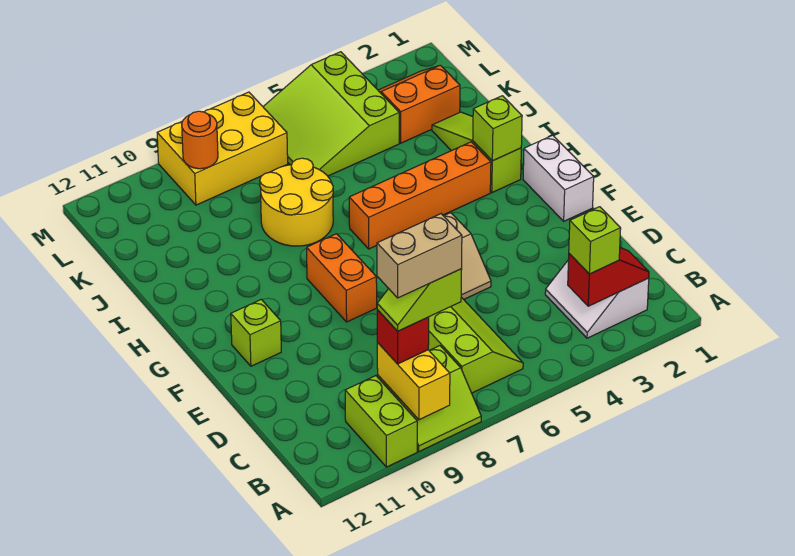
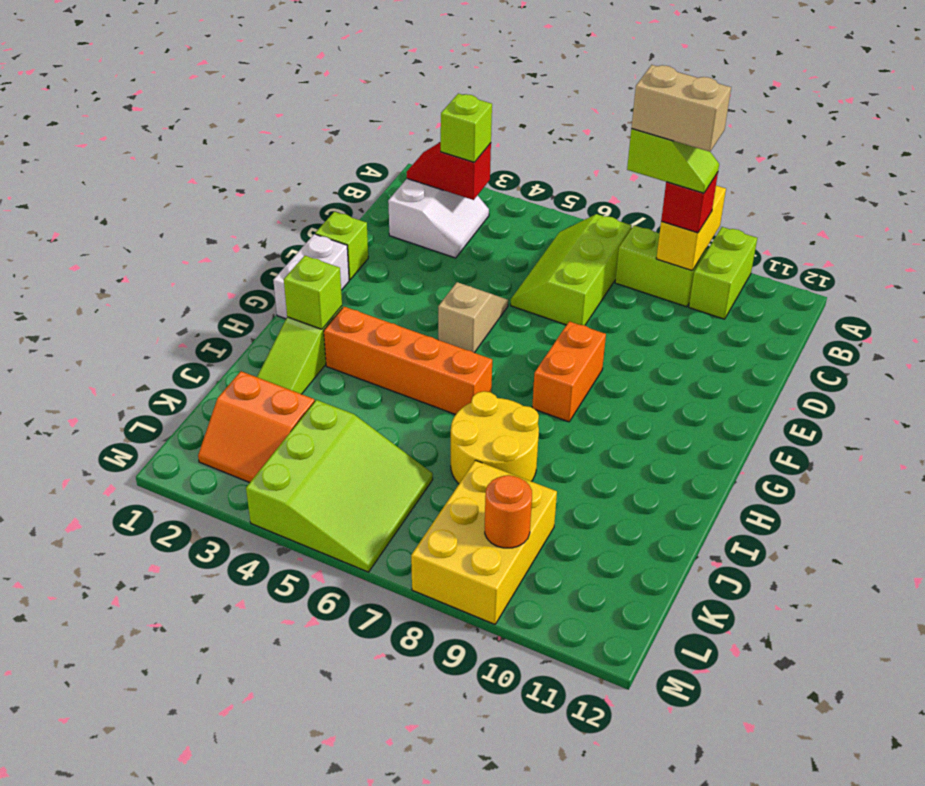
lime brick F11 level 1 -> lime brick E1 level 1
yellow brick L7:M9 level 1 -> yellow brick K8:M9 level 1

